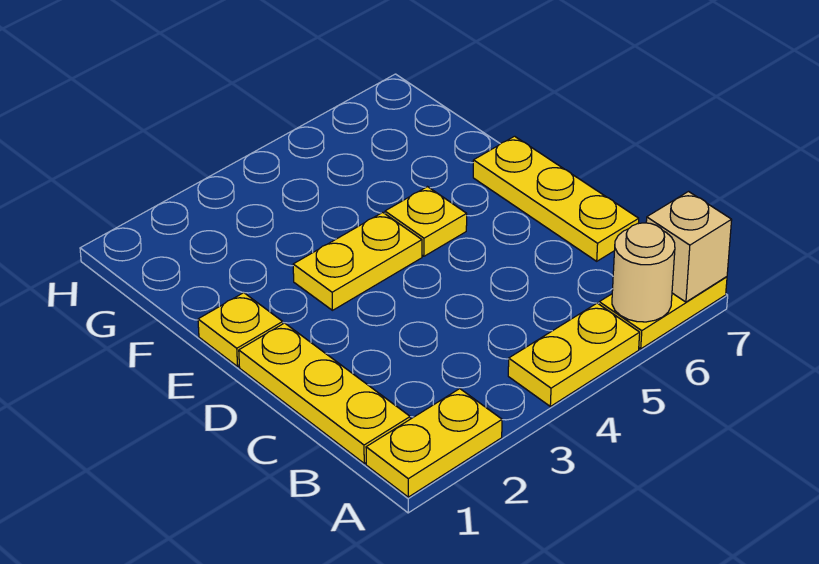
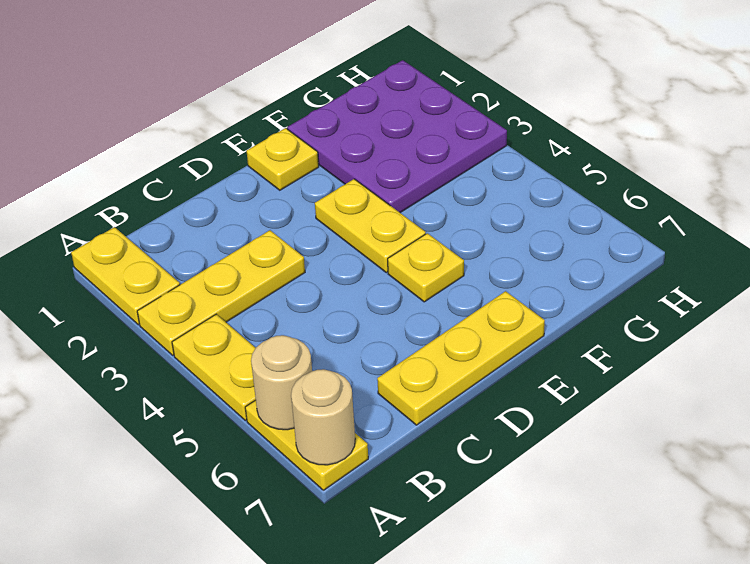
tan brick A7 level 2 -> tan round brick A7 level 2
yellow plate B1:D1 level 1 -> yellow plate A3:C3 level 1
none -> purple plate F1:H3 level 1

